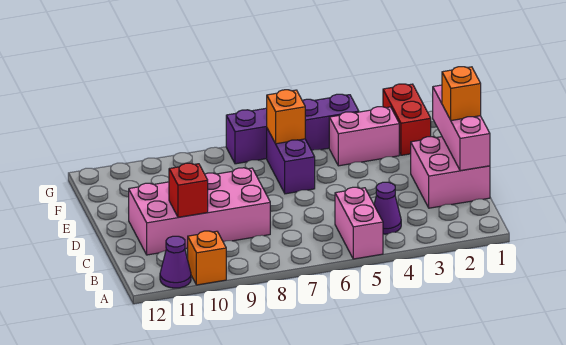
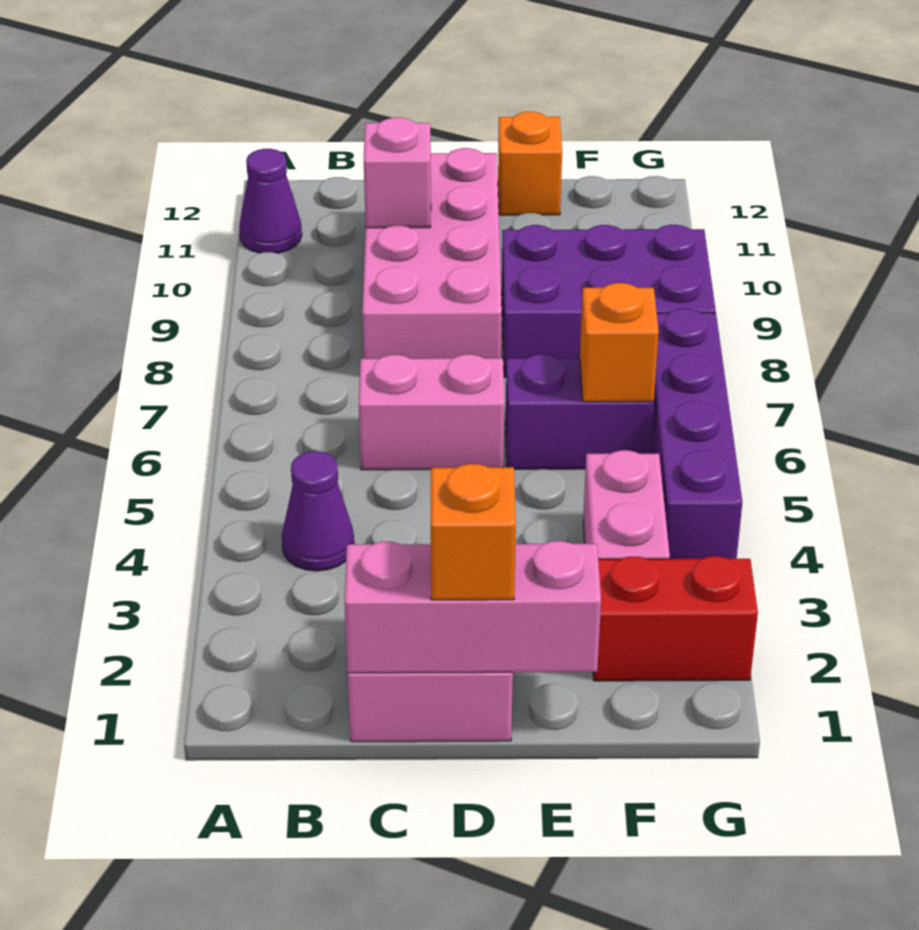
pink brick A5:B5 level 1 -> pink brick C6:D6 level 1
orange brick A10 level 1 -> orange brick E12 level 1
red brick C10 level 2 -> pink brick C10 level 2
none -> purple brick E8:G9 level 1

